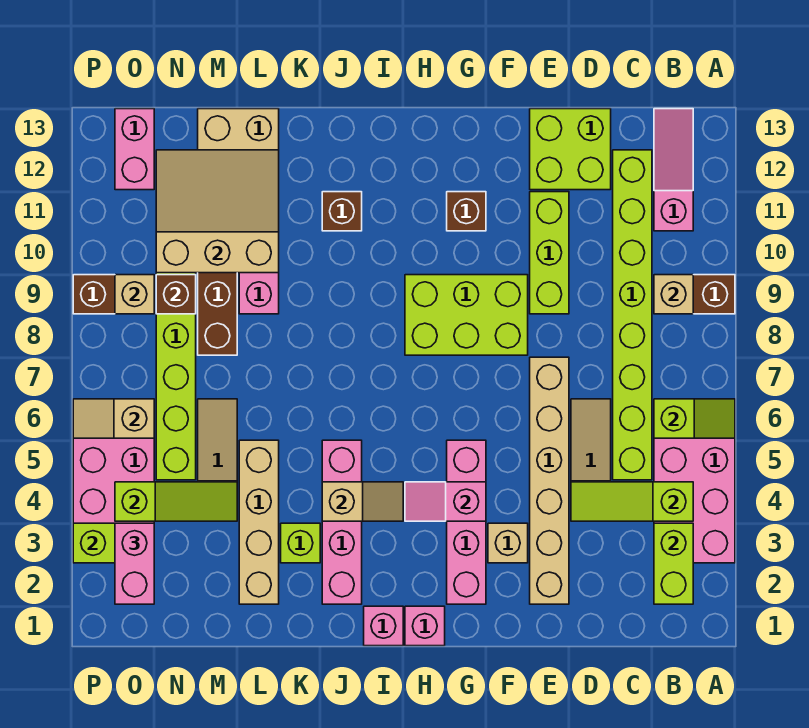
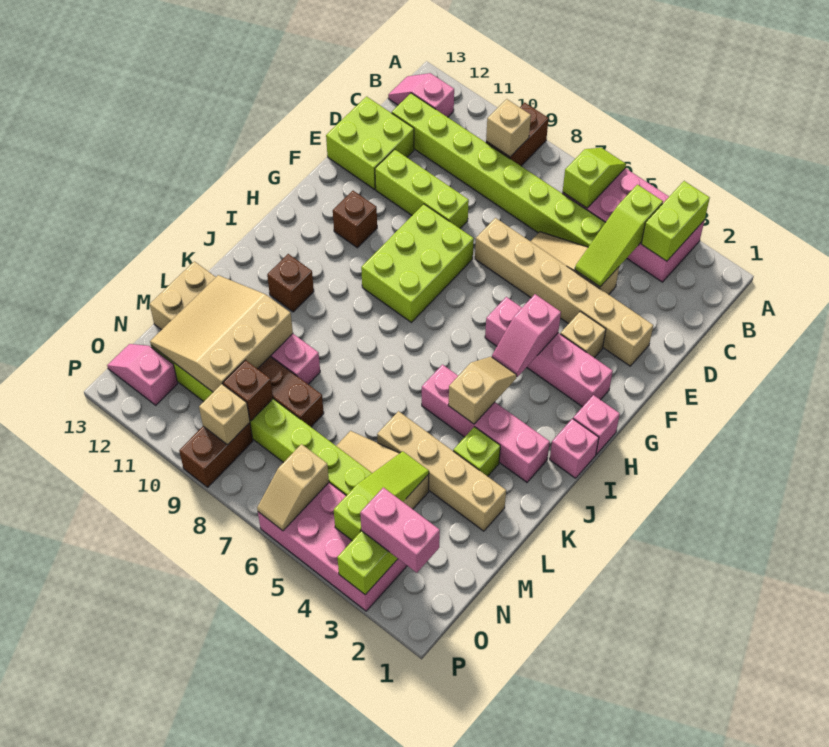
lime brick B2:B3 level 2 -> lime brick A3:B3 level 2
pink slope B11:B13 level 1 top 11 -> pink slope B12:B13 level 1 top 12
pink brick O12:O13 level 1 -> pink slope O12:O13 level 1 top 12

